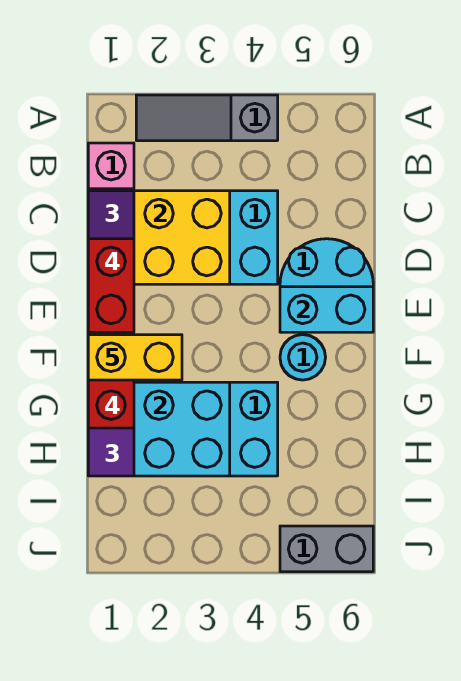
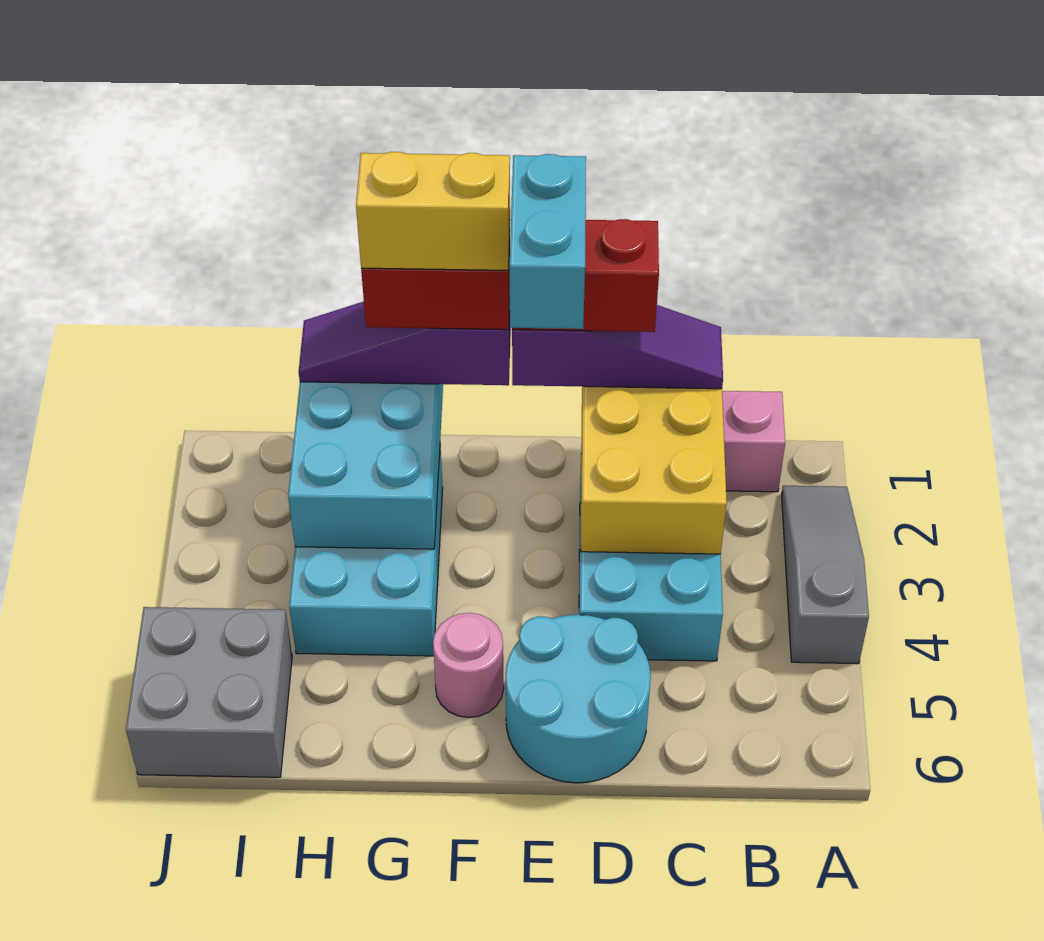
cyan brick E5:E6 level 2 -> cyan brick E1:E2 level 5
yellow brick F1:F2 level 5 -> yellow brick F1:G1 level 5
cyan round brick F5 level 1 -> pink round brick F5 level 1
grey brick J5:J6 level 1 -> grey brick I5:J6 level 1

